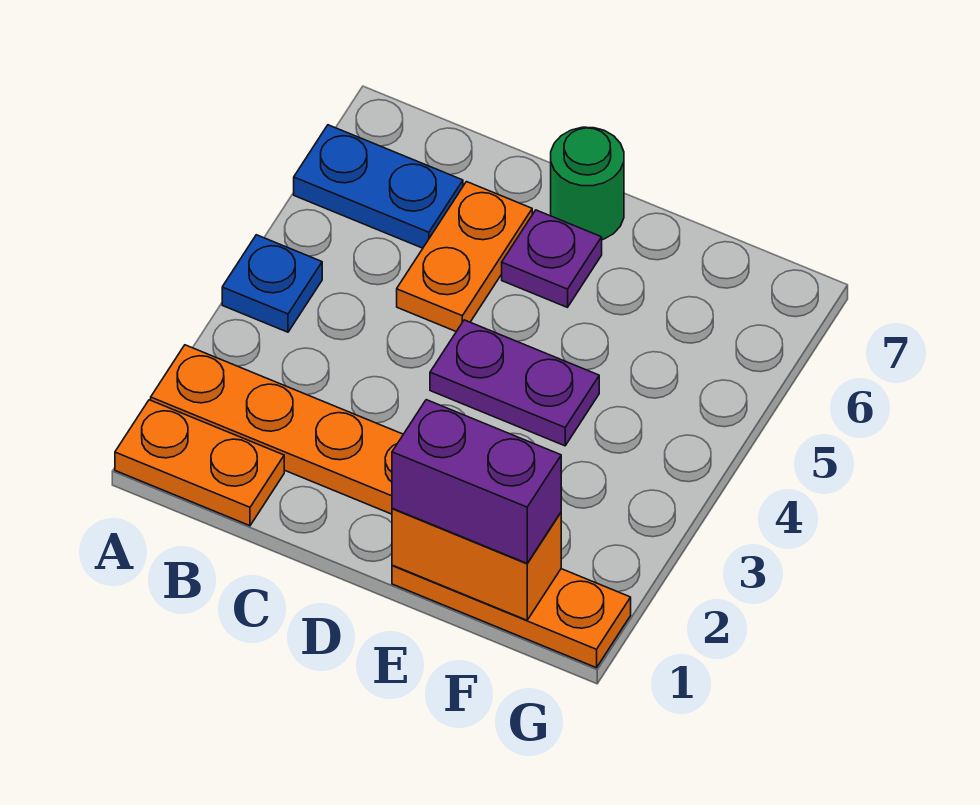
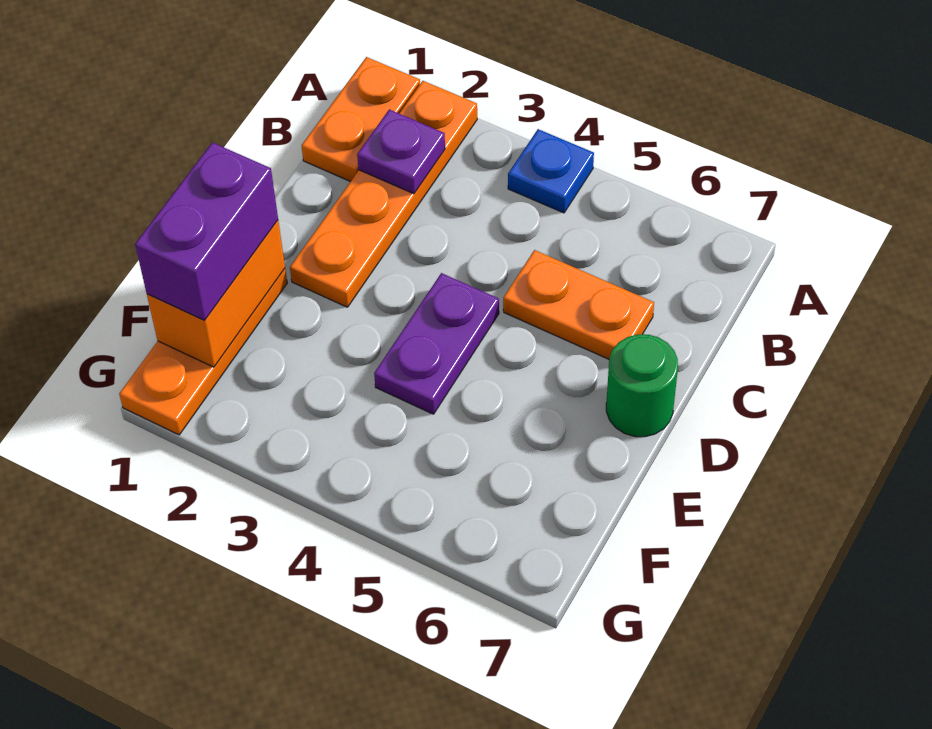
blue plate A6:B6 level 1 -> none
purple plate D6 level 1 -> purple plate B2 level 2

